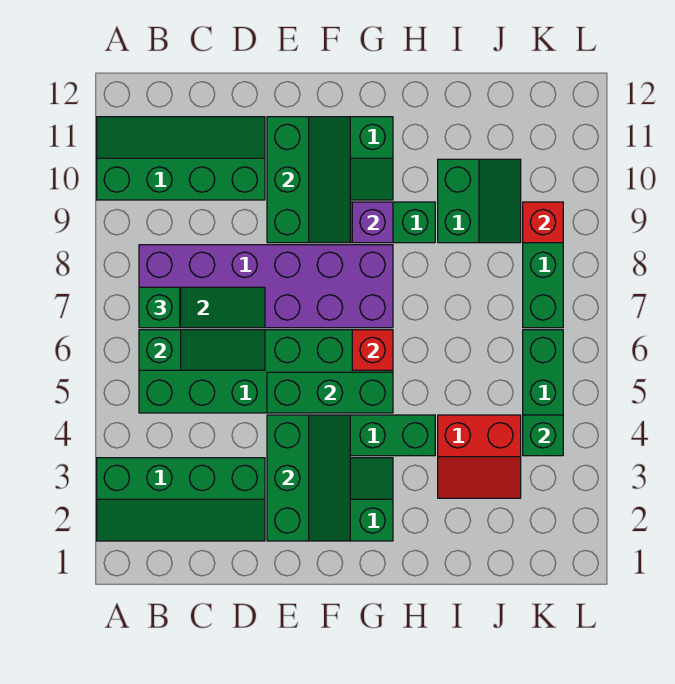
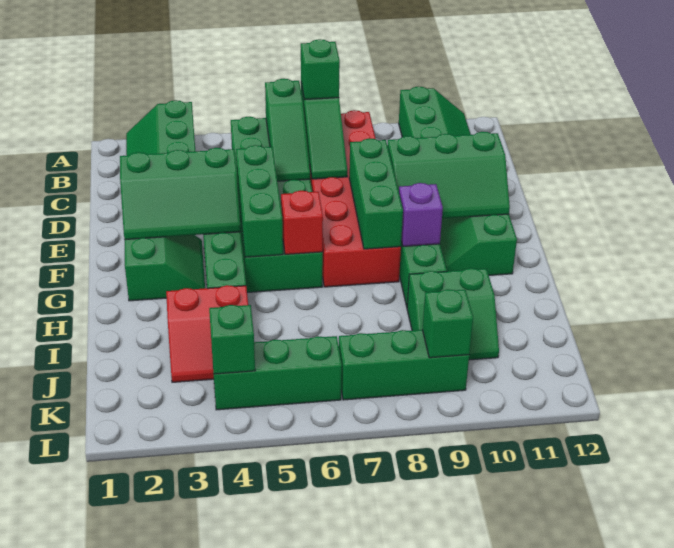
purple brick B7:G8 level 1 -> red brick B7:G8 level 1
none -> green brick E8:G8 level 2
red slope I3:J4 level 1 top 4 -> red slope I3:J4 level 1 top I
red brick K9 level 2 -> green brick K9 level 2

